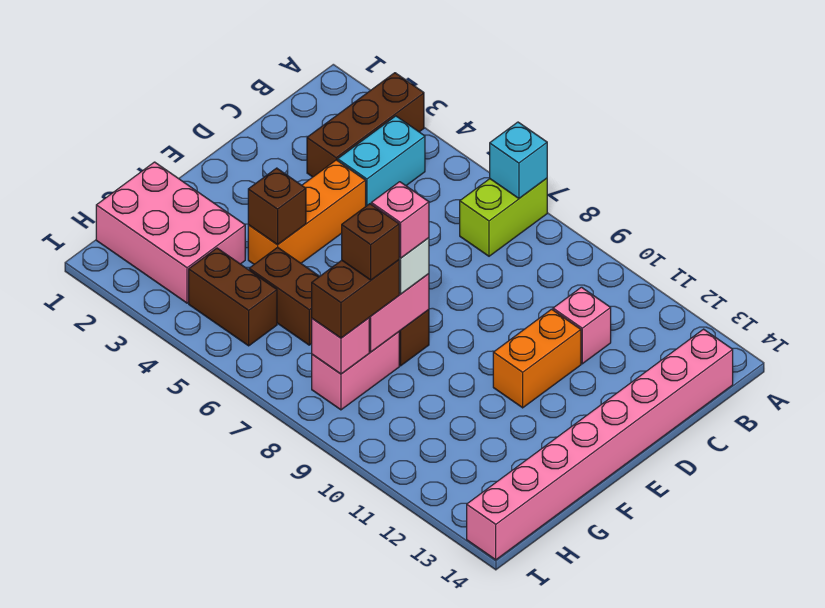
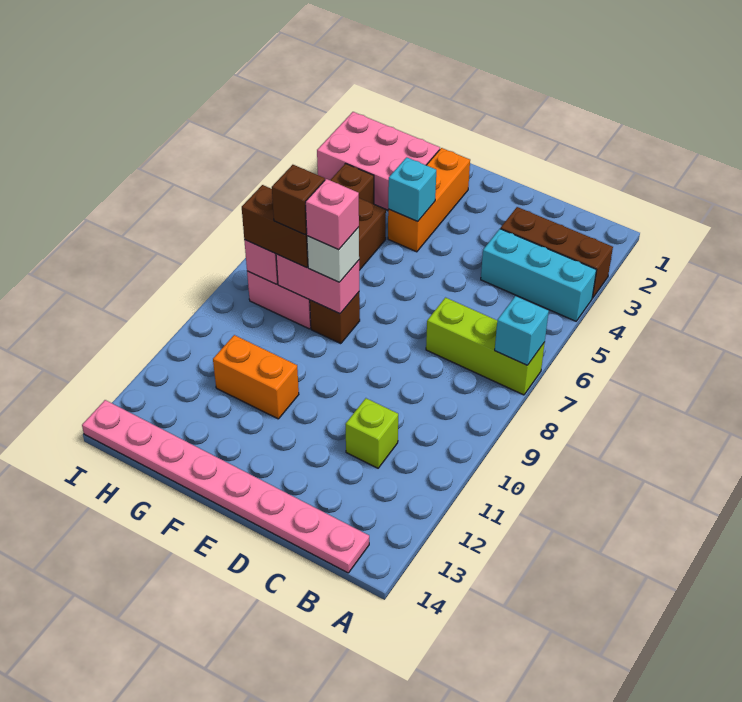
lime brick A7:B7 level 1 -> lime brick A7:C7 level 1
cyan brick B4:C4 level 1 -> cyan brick A4:C4 level 1
pink brick B14:I14 level 1 -> pink plate B14:I14 level 1
pink brick C11 level 1 -> lime brick C11 level 1
orange brick D4:F4 level 1 -> orange brick F2:F4 level 1
orange brick D11:E11 level 1 -> orange brick F11:G11 level 1
brown brick F4 level 2 -> cyan brick F4 level 2
pink brick G1:H3 level 1 -> pink brick G2:I3 level 1

